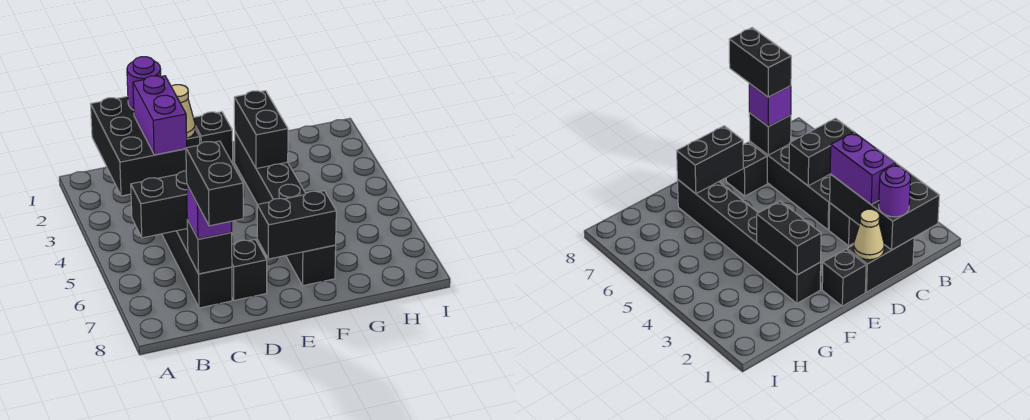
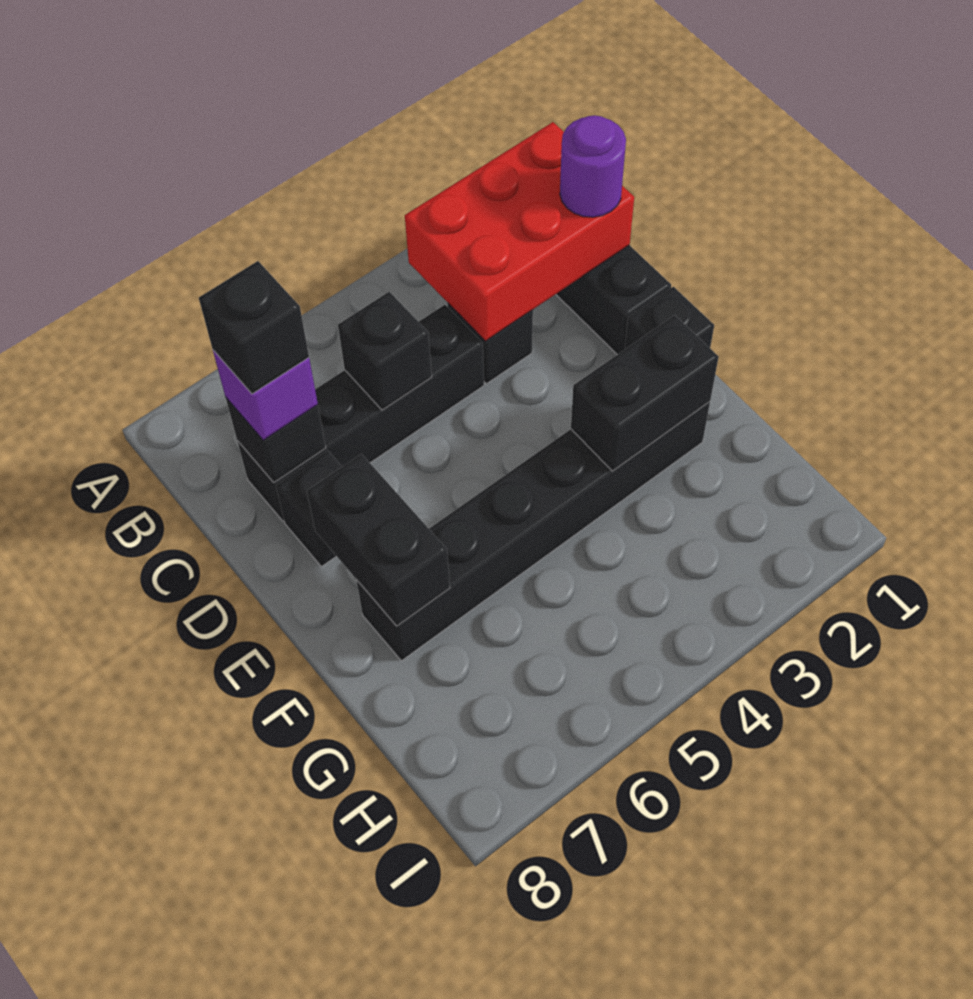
black brick B1:C3 level 2 -> red brick B1:C3 level 2
black brick B5:C5 level 2 -> black brick C5 level 2
purple brick C2:C3 level 3 -> none
black brick C7:C8 level 4 -> black brick C7 level 4
tan cone D1 level 2 -> none

